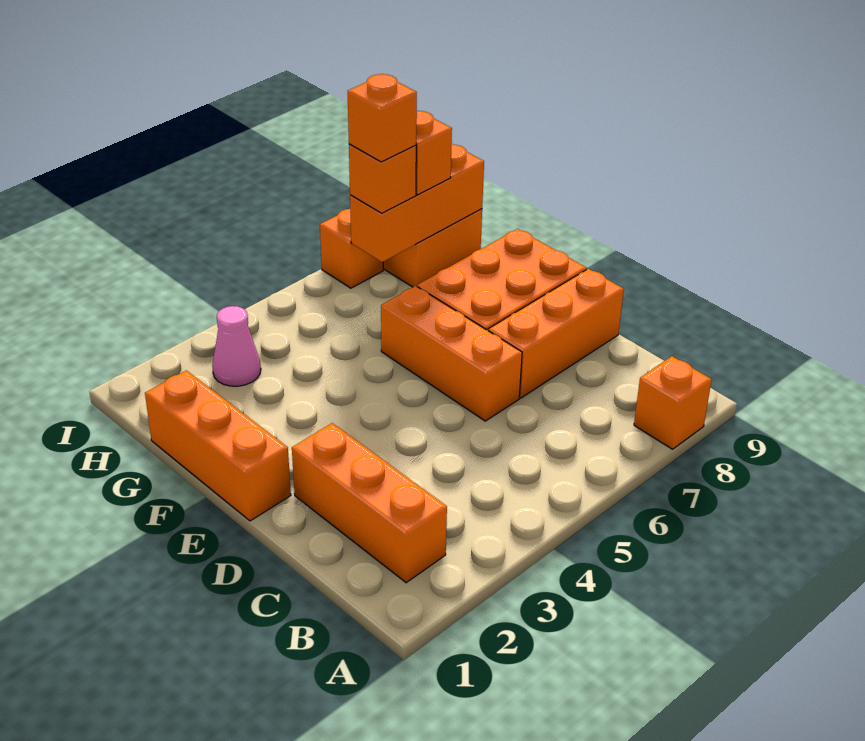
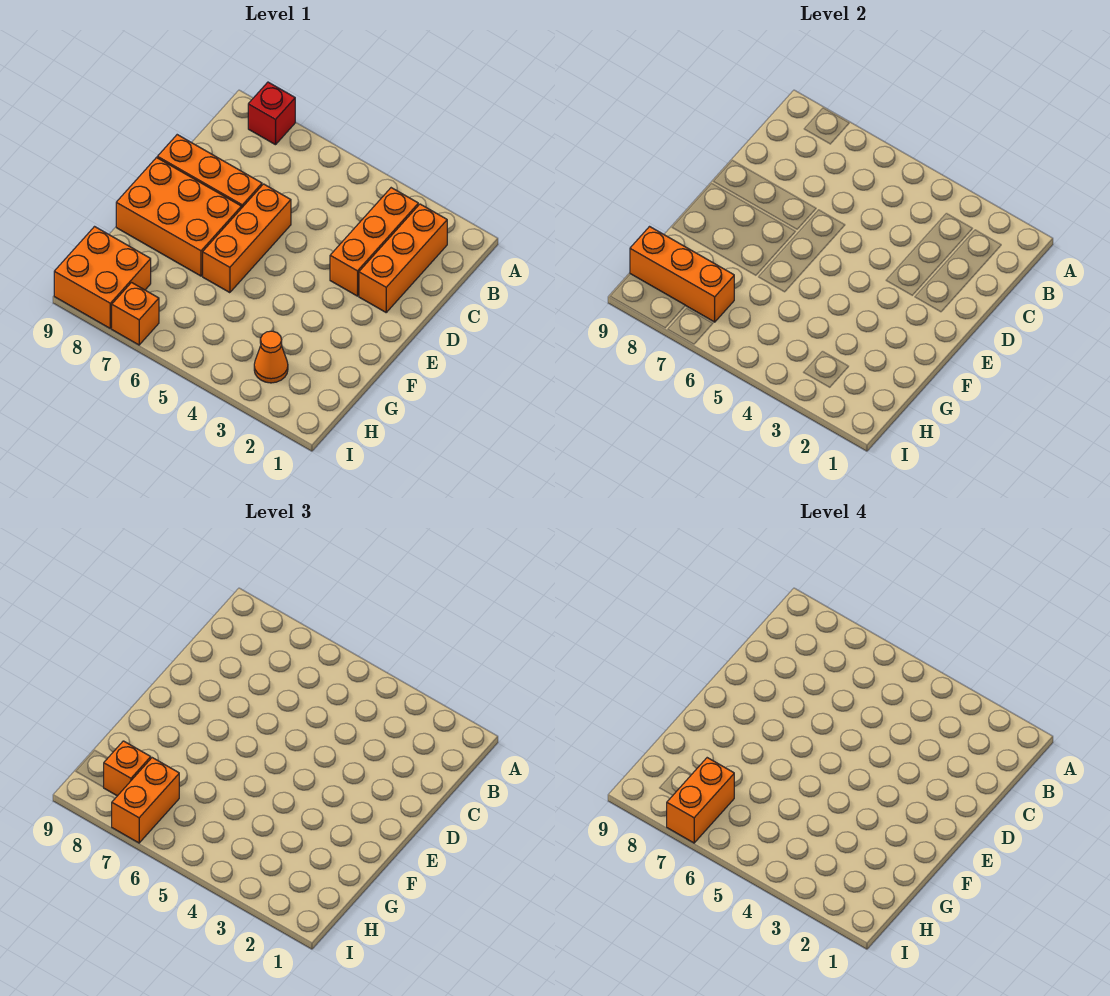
orange brick A8 level 1 -> red brick A8 level 1
orange brick E1:G1 level 1 -> orange brick B3:D3 level 1
pink cone H3 level 1 -> orange cone H3 level 1
orange brick H7 level 3 -> orange brick H7:I7 level 3
orange brick H7 level 4 -> orange brick H7:I7 level 4

